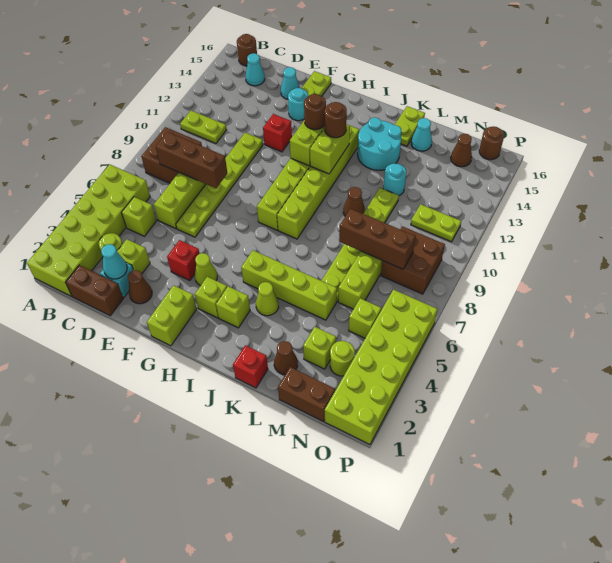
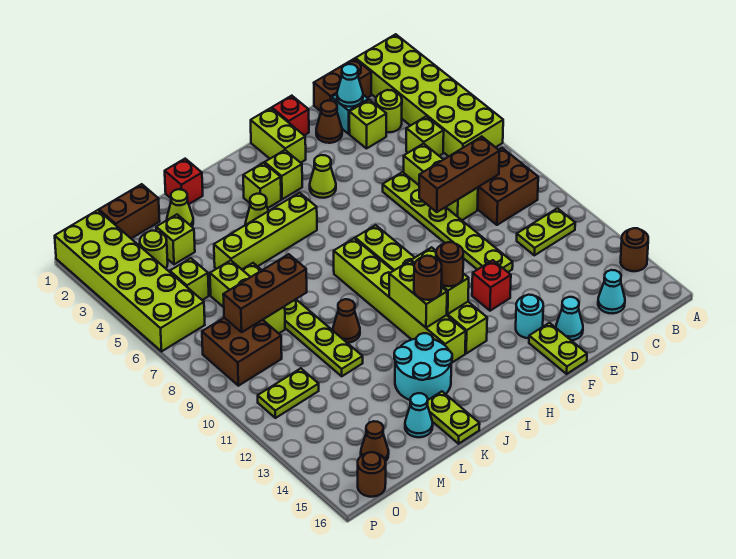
brown round brick B16 level 1 -> brown round brick A14 level 1
red brick F4 level 1 -> red brick F1 level 1
brown cone L2 level 1 -> lime cone L2 level 1
cyan round brick L12 level 1 -> none

